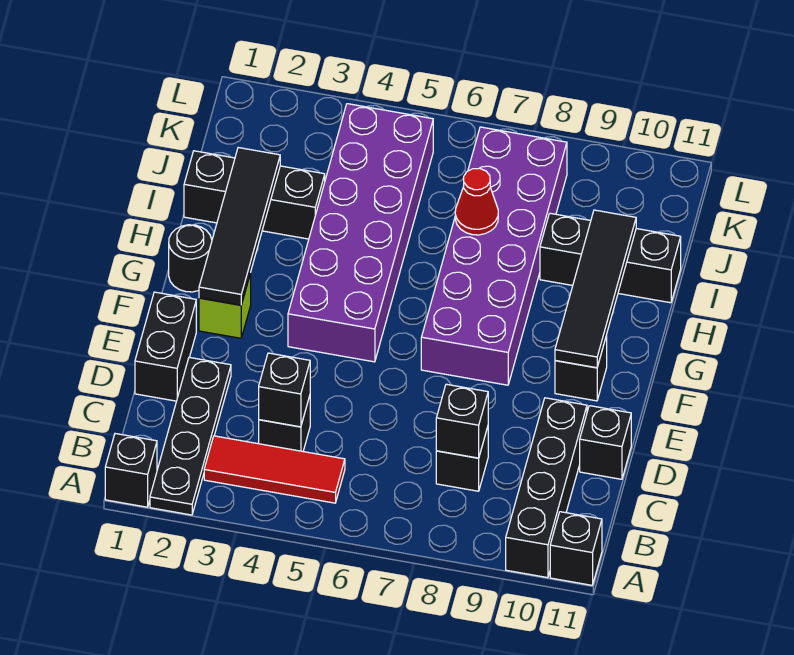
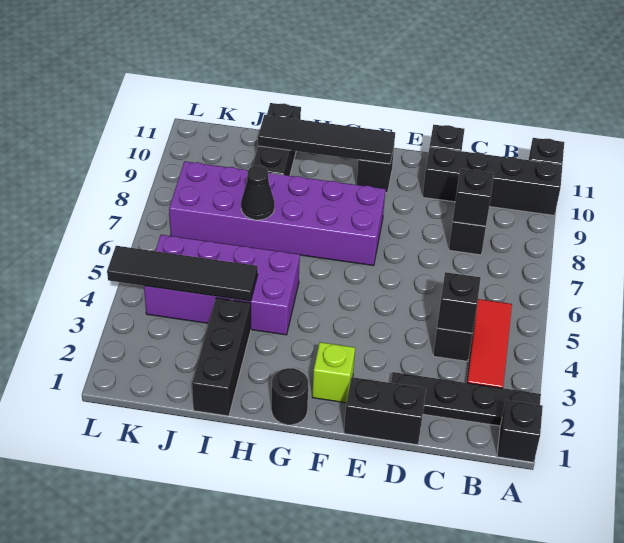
black tile F2:I2 level 2 -> black tile I4:L4 level 2
purple brick F4:K5 level 1 -> purple brick H4:K5 level 1
red cone I7 level 2 -> black cone I7 level 2

